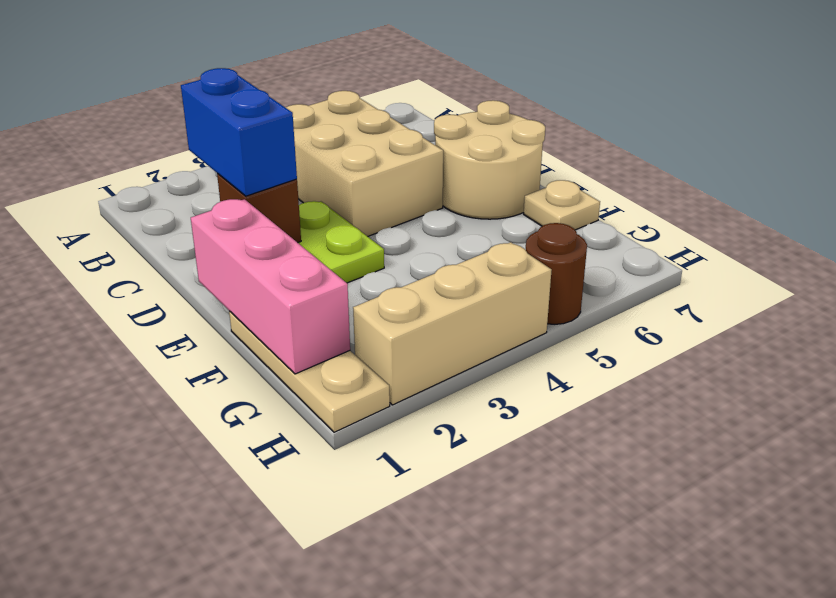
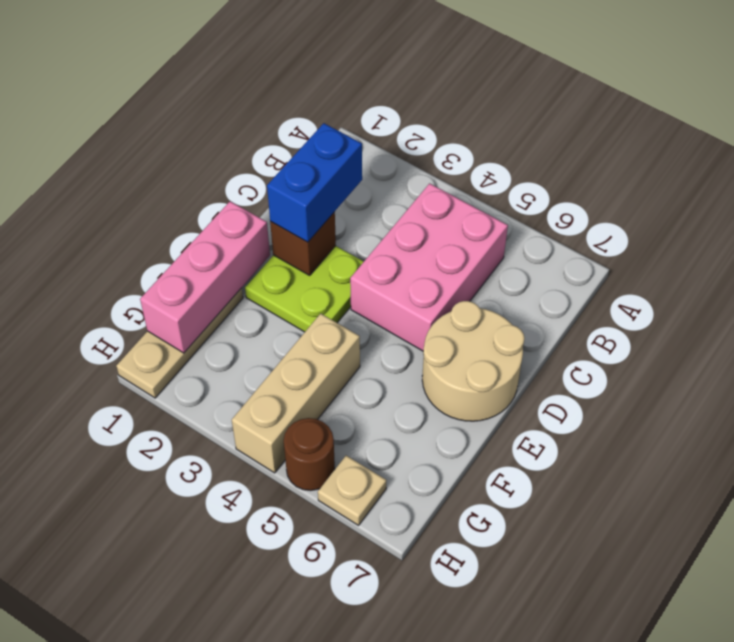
tan brick B4:D5 level 1 -> pink brick B4:D5 level 1
tan plate F7 level 1 -> tan plate H6 level 1
tan brick H2:H4 level 1 -> tan brick F4:H4 level 1

